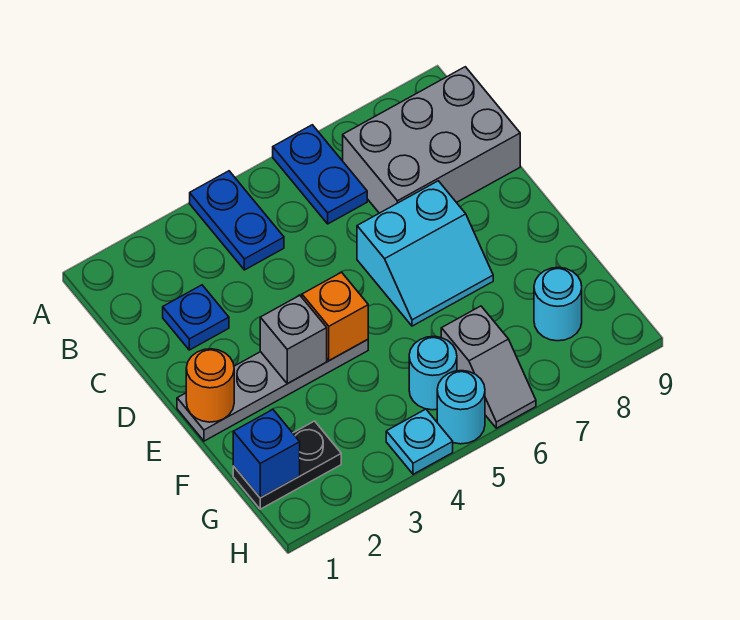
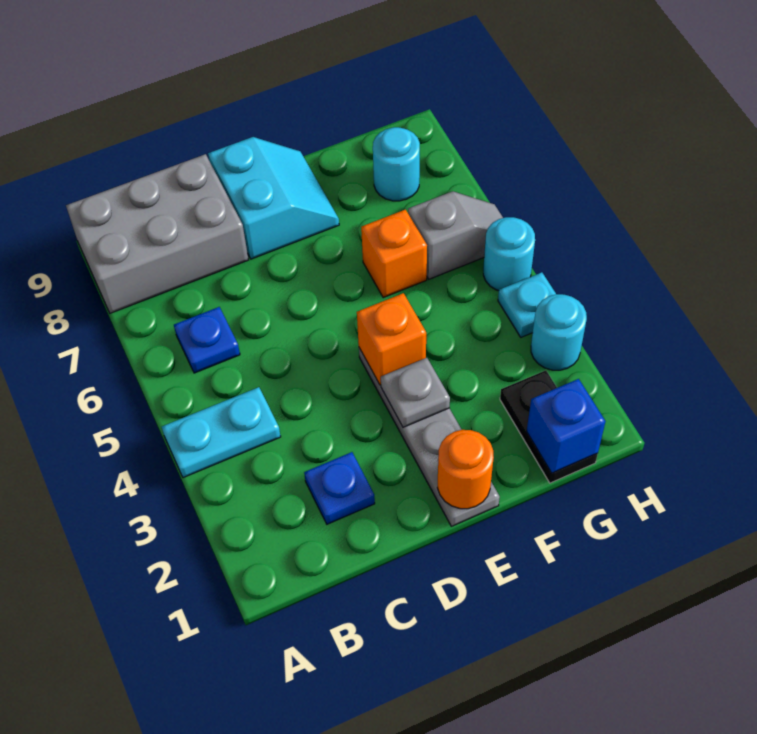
blue plate A4:B4 level 1 -> cyan plate A4:B4 level 1
blue plate A6:B6 level 1 -> blue plate B6 level 1
grey brick B7:C9 level 1 -> grey brick A8:C9 level 1
cyan slope D6:E7 level 1 top D -> cyan slope D8:E9 level 1 top D
grey brick E3 level 2 -> grey plate E3 level 2
none -> orange brick F6 level 1
cyan round brick G5 level 1 -> cyan round brick H3 level 1

